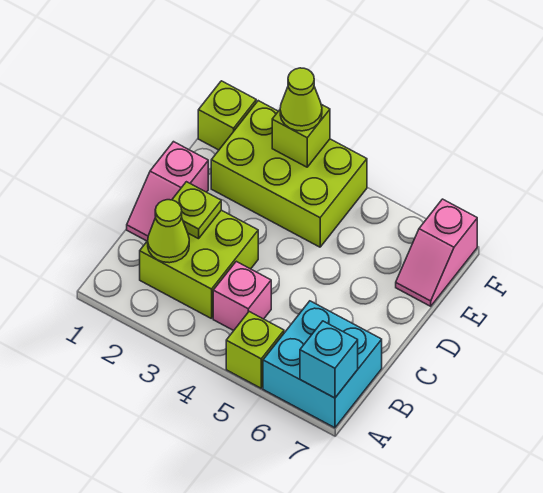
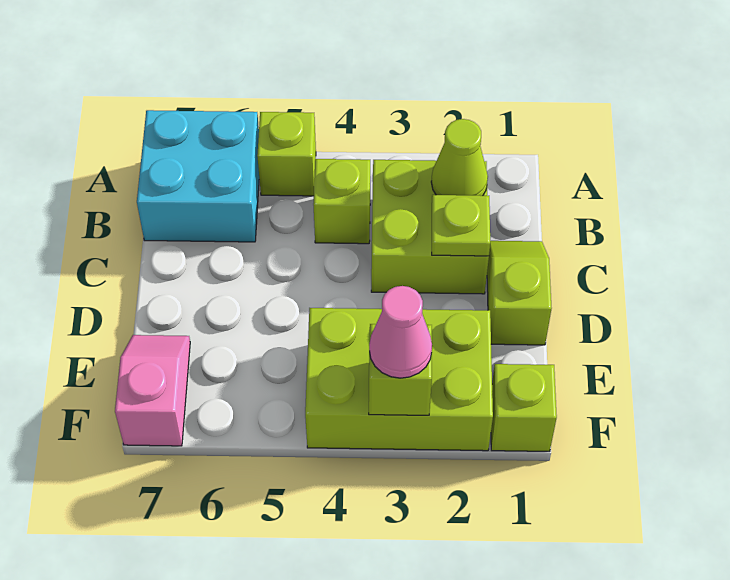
cyan brick A7 level 2 -> none
pink brick B4 level 1 -> lime brick B4 level 1
pink slope C1:D1 level 1 top D -> lime slope C1:D1 level 1 top D
lime cone F3 level 3 -> pink cone F3 level 3

